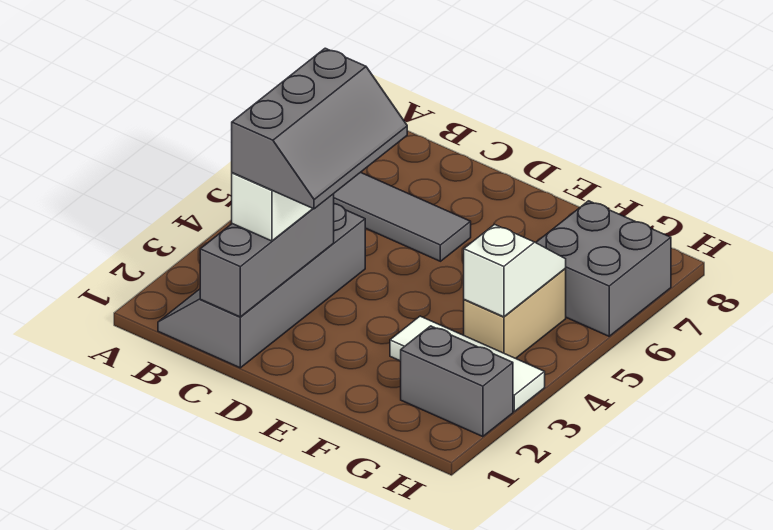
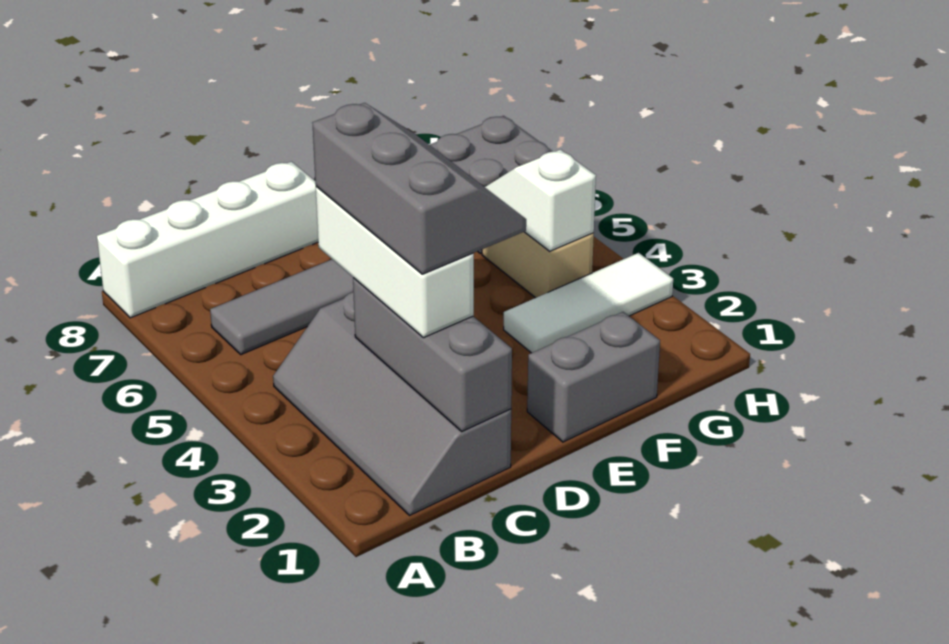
none -> white brick A8:D8 level 1
grey brick G2:H2 level 1 -> grey brick E1:F1 level 1

